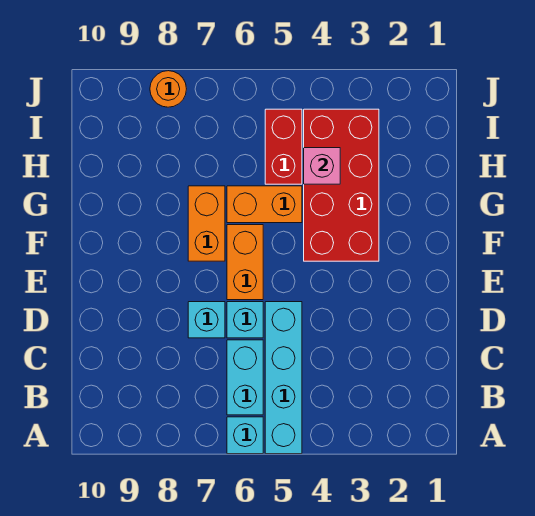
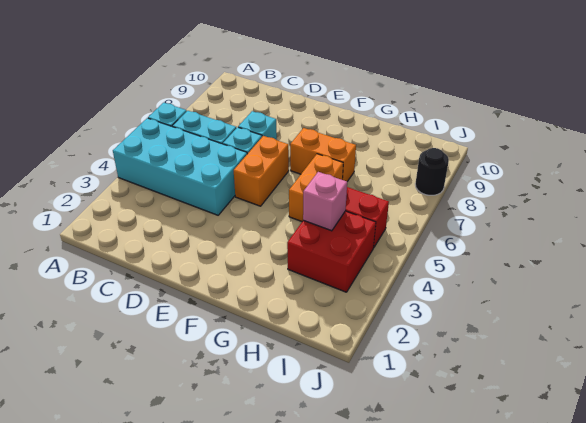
cyan brick A5:D5 level 1 -> cyan brick A4:D5 level 1
orange brick E6:F6 level 1 -> orange brick E5:E6 level 1
red brick F3:I4 level 1 -> red brick H3:I4 level 1
orange round brick J8 level 1 -> black round brick J8 level 1

